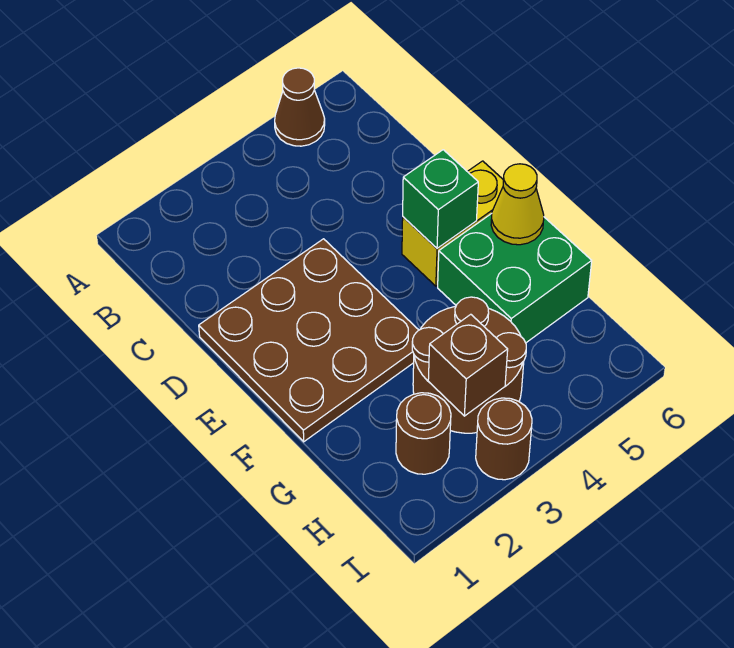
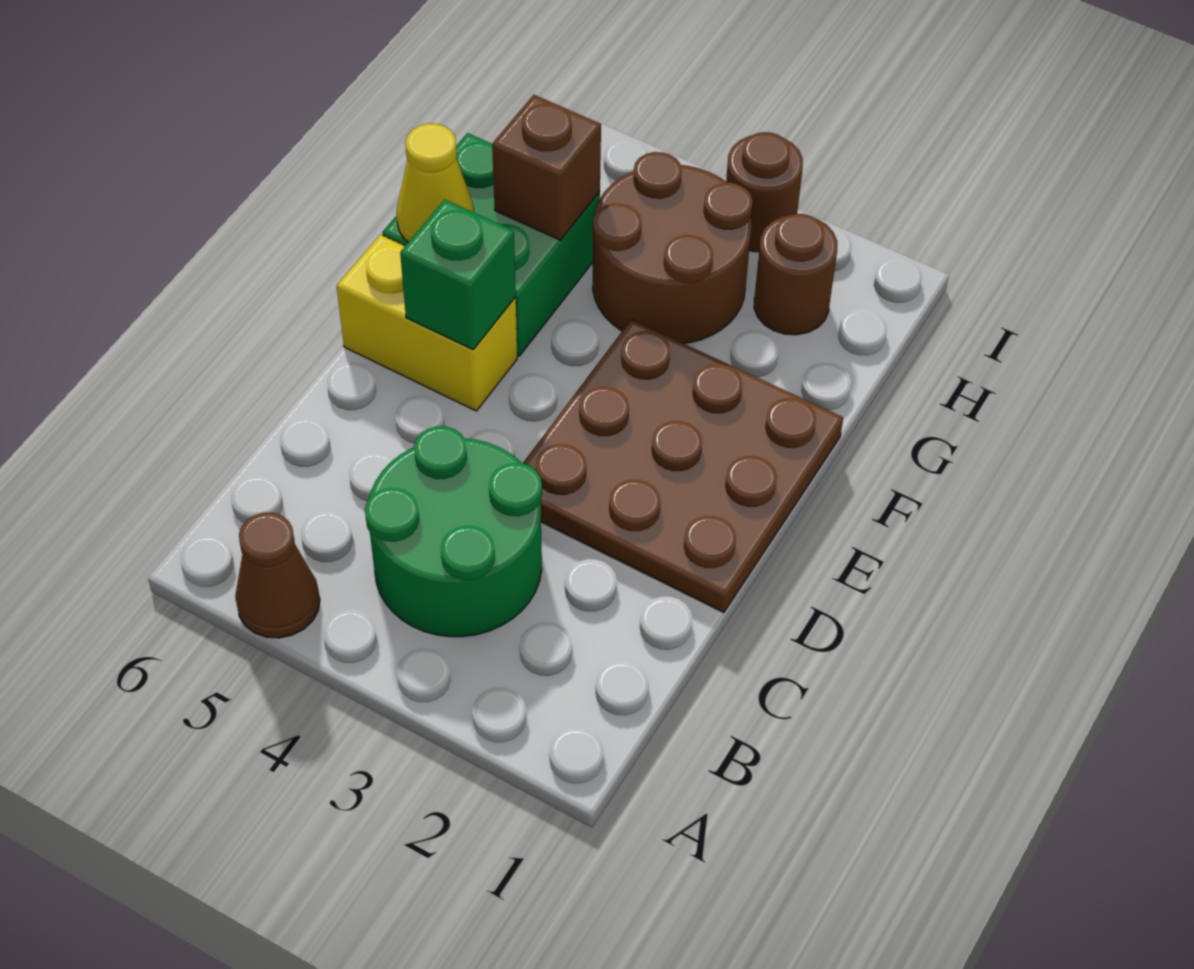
none -> green round brick B3:C4 level 1
brown brick H3 level 2 -> brown brick G5 level 2

